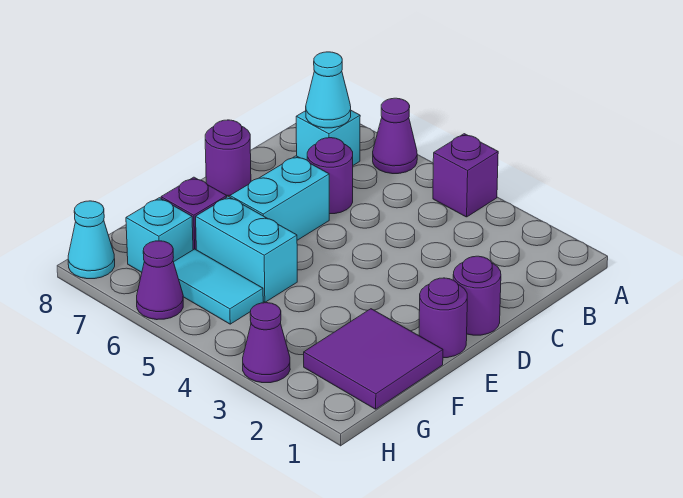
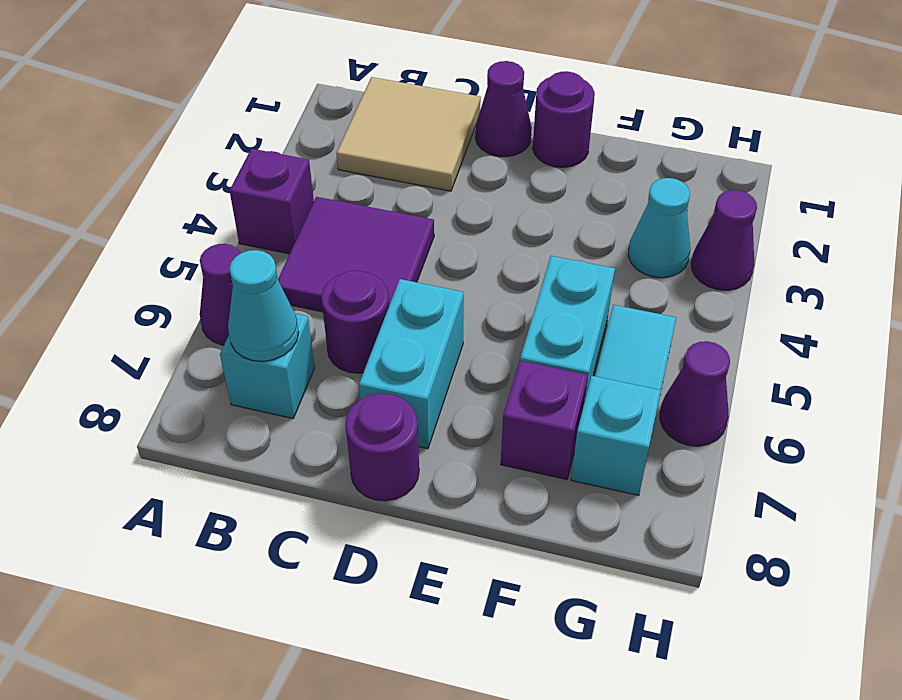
none -> tan tile B1:C2 level 1
purple round brick D1 level 1 -> purple cone D1 level 1
cyan brick D6:E6 level 1 -> cyan brick D6:D7 level 1
purple tile F1:G2 level 1 -> purple tile B4:C5 level 1
cyan cone H8 level 1 -> cyan cone G3 level 1

